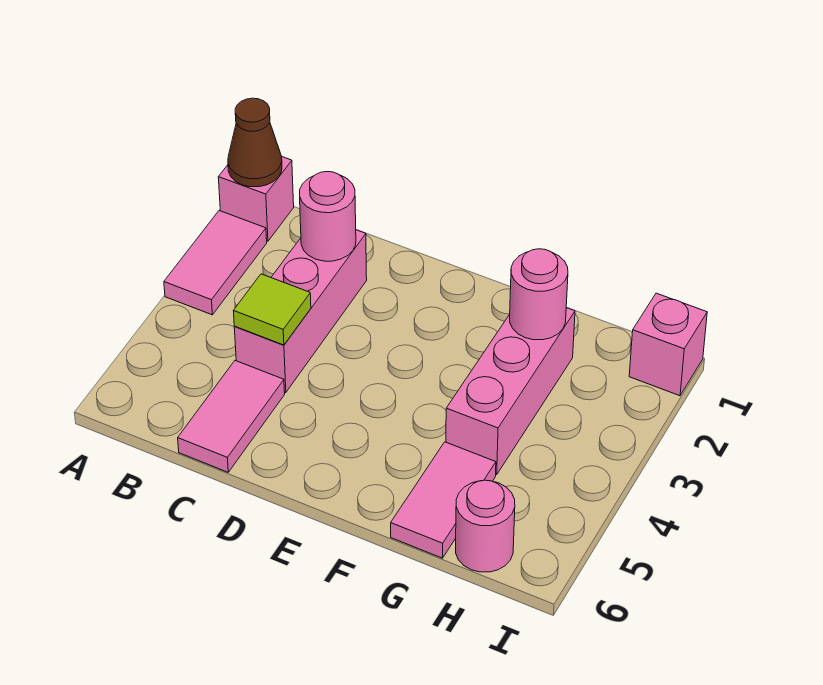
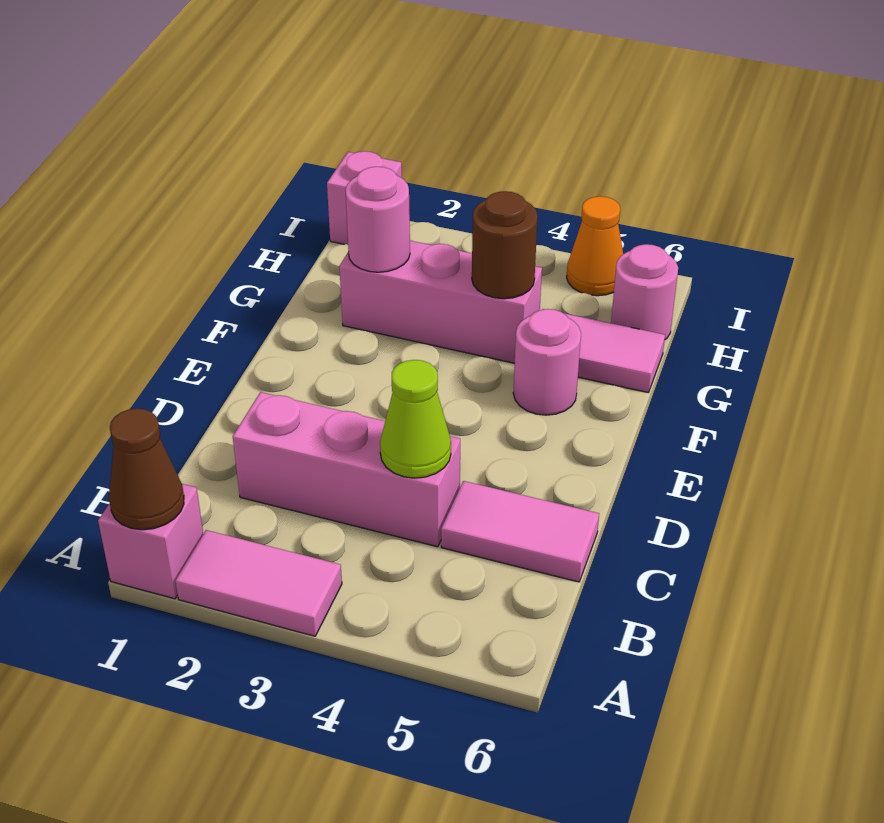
pink round brick C2 level 2 -> pink round brick F5 level 1
lime tile C4 level 2 -> lime cone C4 level 2
none -> brown round brick G4 level 2
none -> orange cone I5 level 1

